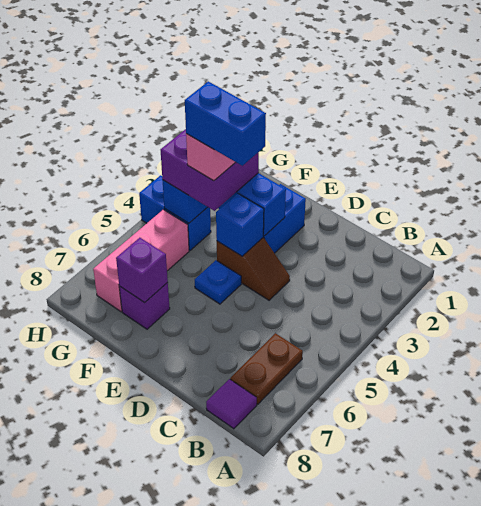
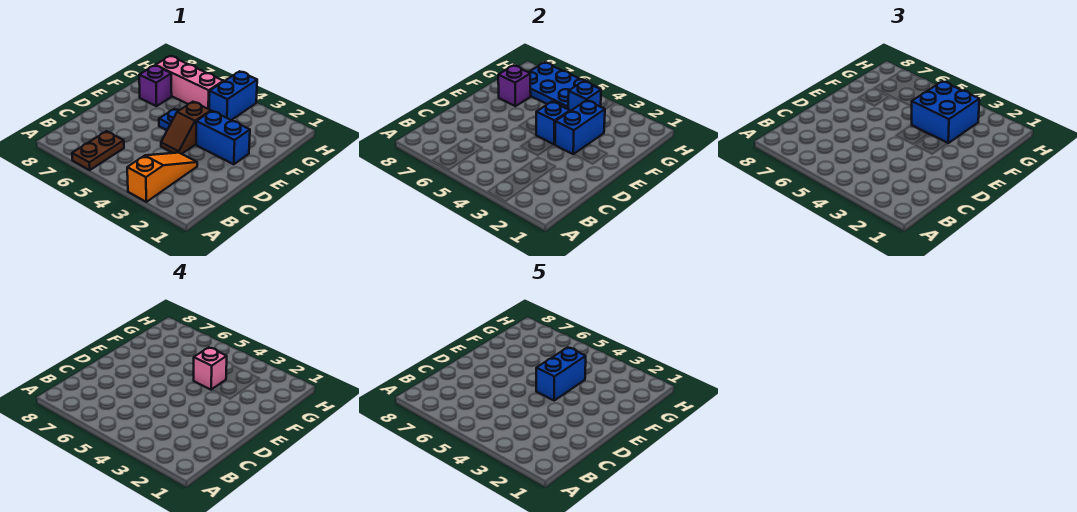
none -> orange slope A3:C3 level 1 top A
brown plate B6:B7 level 1 -> brown plate A6:B6 level 1
purple tile B8 level 1 -> none
purple brick F3:G4 level 3 -> blue brick F3:G4 level 3
none -> blue plate G5:H7 level 2

